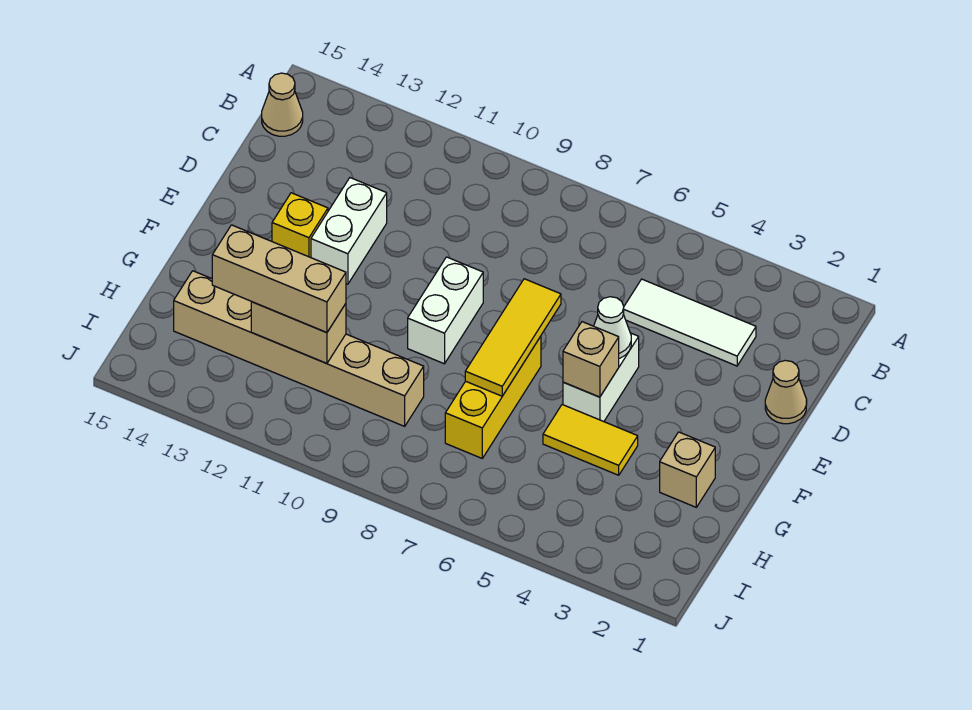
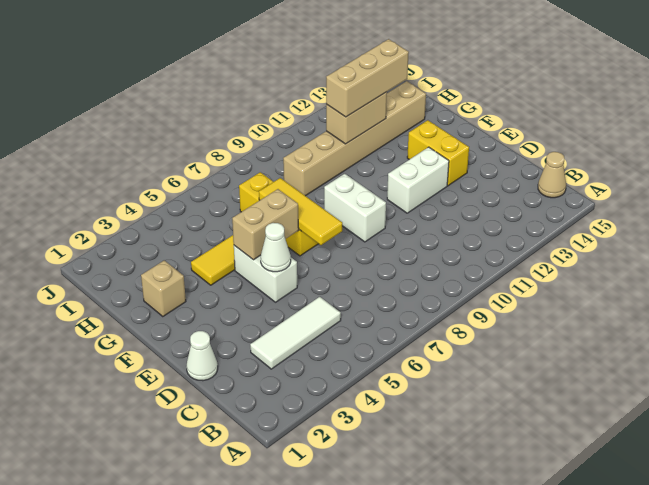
tan cone D1 level 1 -> white cone D1 level 1
white brick D12:E12 level 1 -> white brick E11:E12 level 1
yellow brick E13 level 1 -> yellow brick E13:F13 level 1
tan brick F5 level 2 -> tan brick F5:F6 level 2

